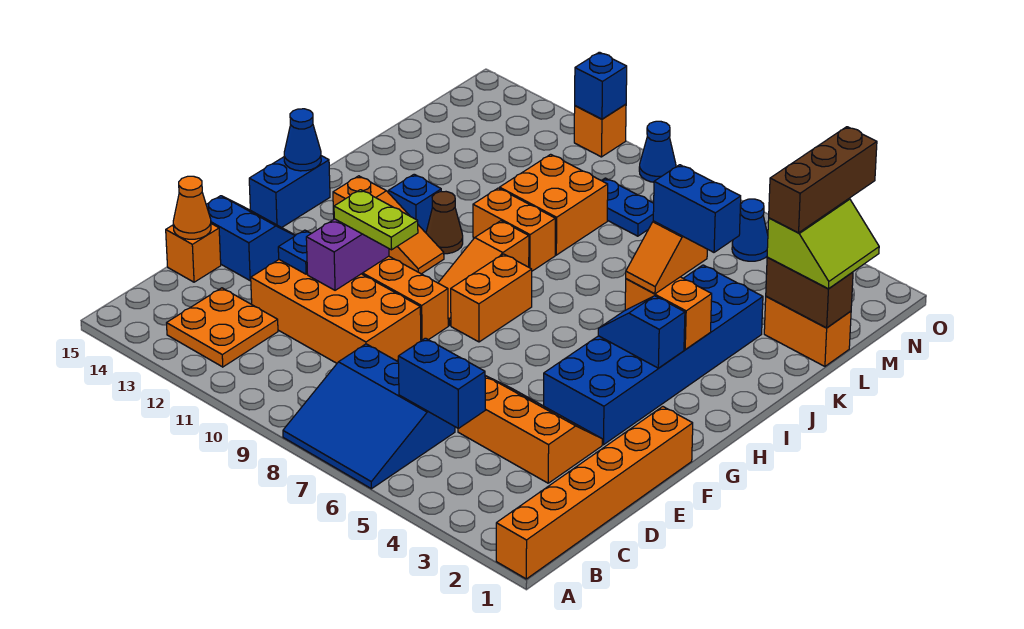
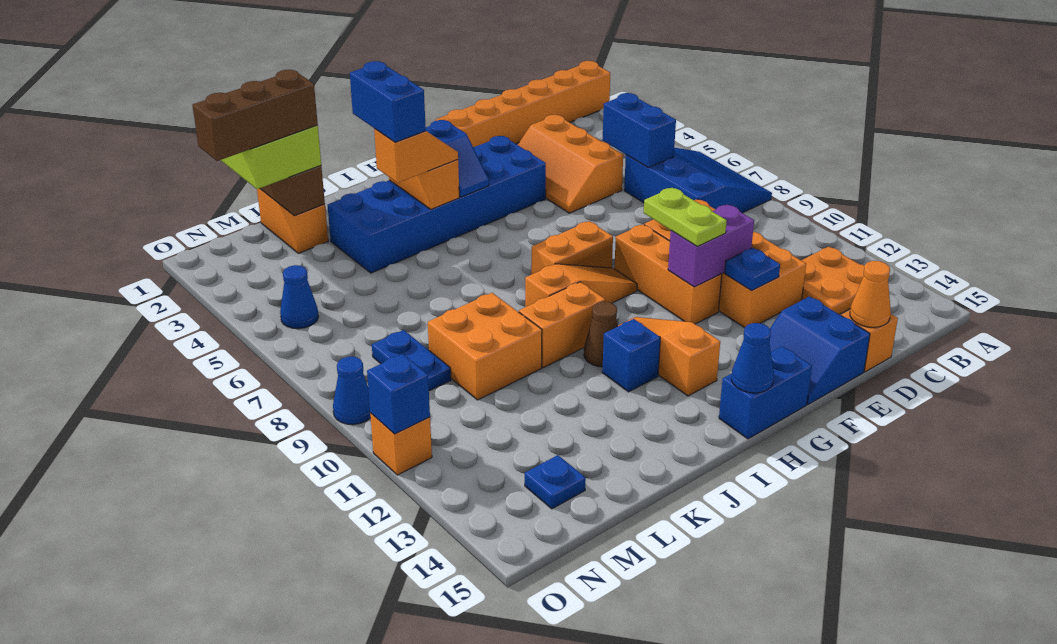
orange brick J9:J10 level 1 -> orange brick I10:J10 level 1
none -> blue plate M14 level 1

